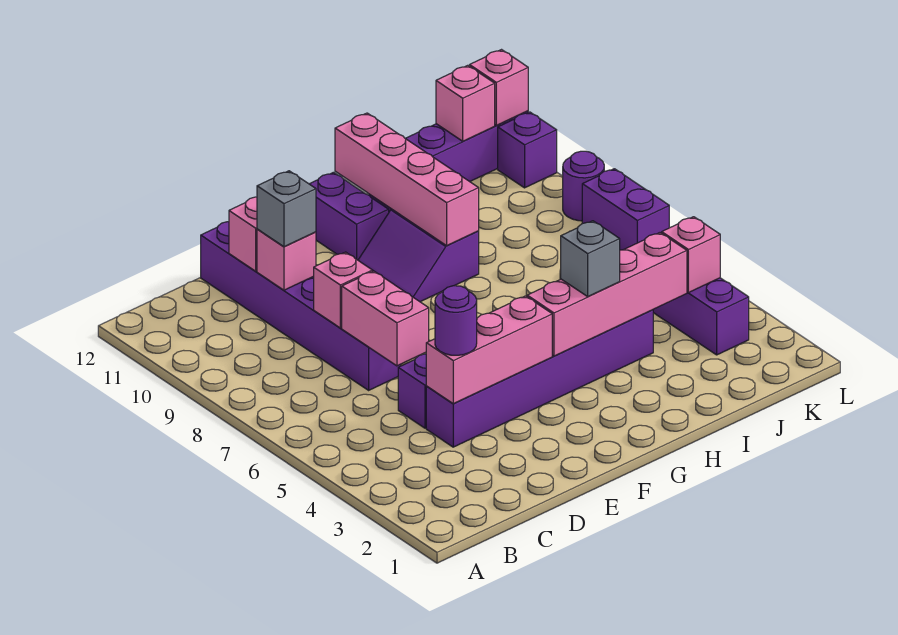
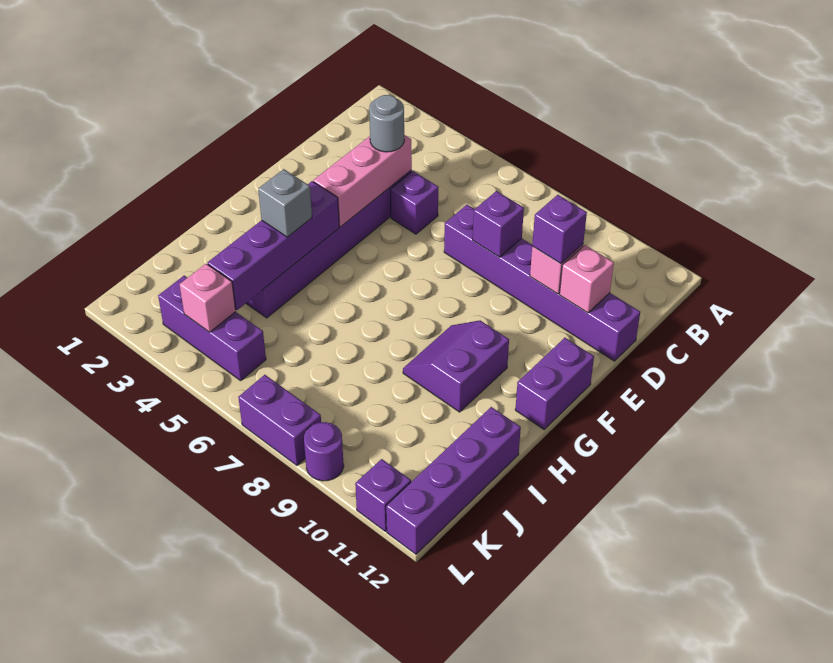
purple round brick D4 level 3 -> grey round brick D4 level 3
pink brick D6:D7 level 2 -> none
pink brick D8 level 2 -> purple brick D8 level 2
grey brick D10 level 3 -> purple brick D10 level 3
pink brick G4:J4 level 2 -> purple brick G4:J4 level 2
purple slope G9:H10 level 1 top H -> purple slope G9:H10 level 1 top 10
purple brick G11:G12 level 1 -> purple brick F12:G12 level 1
pink brick H9:H12 level 2 -> none
pink brick K12 level 2 -> none
pink brick L12 level 2 -> none

